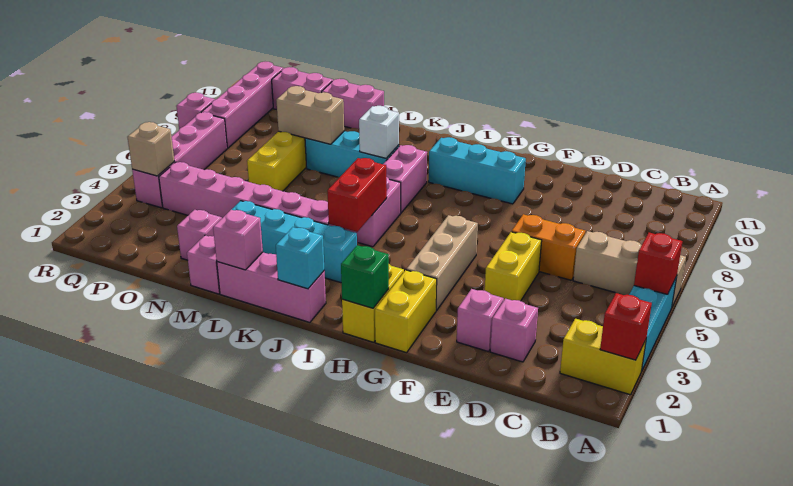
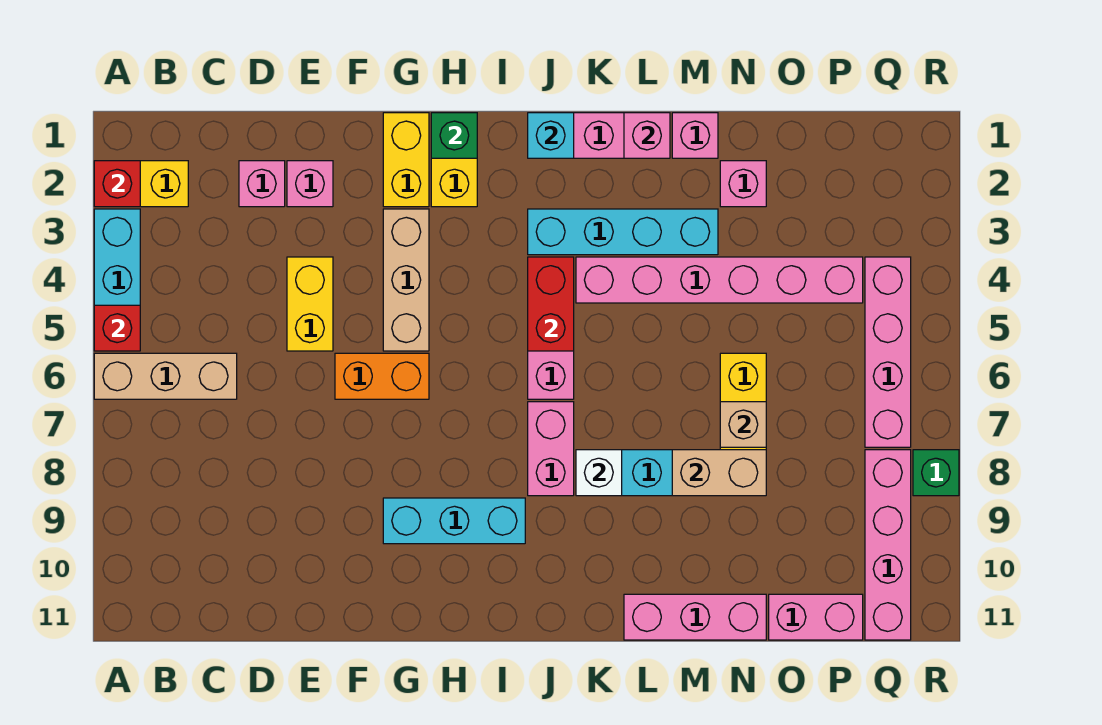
orange brick D6:E6 level 1 -> orange brick F6:G6 level 1
pink brick M11:N11 level 1 -> pink brick L11:N11 level 1
tan brick Q4 level 2 -> tan brick N7 level 2
pink brick R8 level 1 -> green brick R8 level 1

